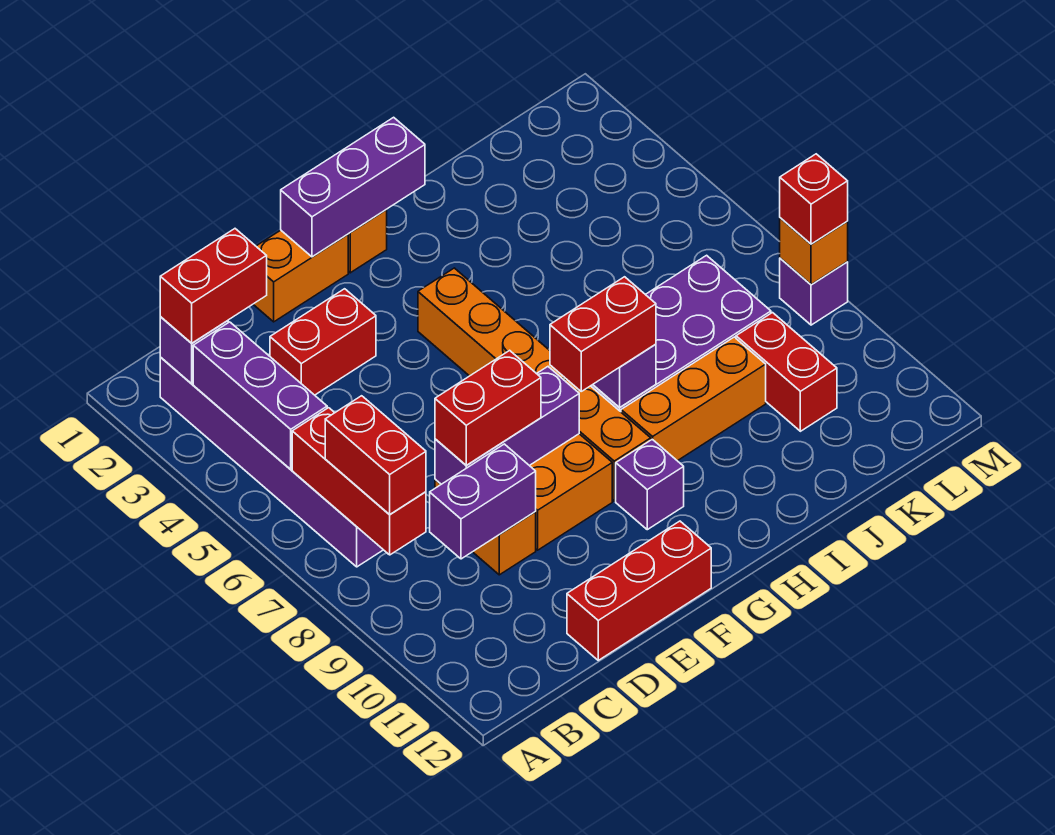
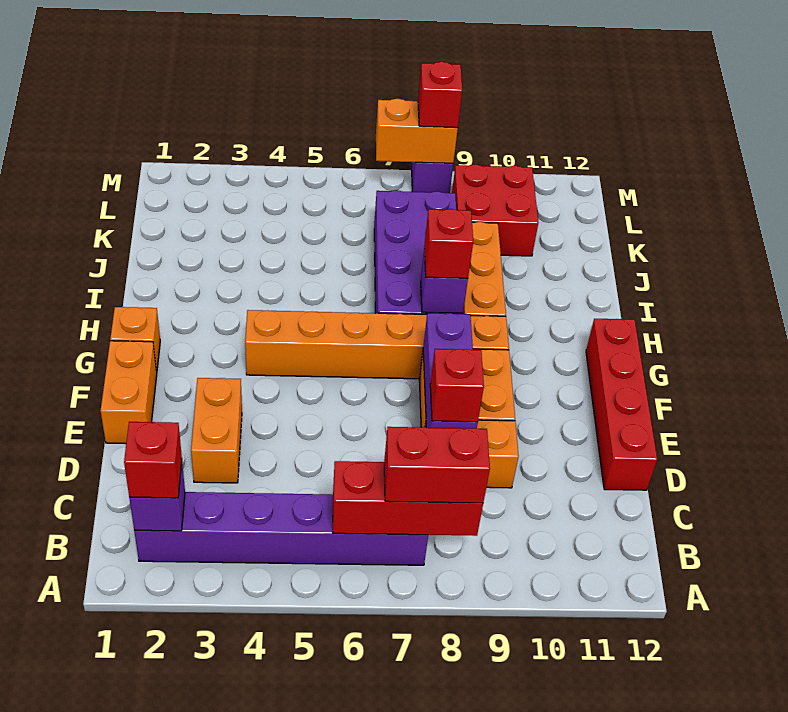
red brick B2:C2 level 3 -> red brick B2 level 3
purple brick B3:B5 level 2 -> none
purple brick C9:D9 level 2 -> none
red brick D3:E3 level 1 -> orange brick D3:E3 level 1
red brick D8:E8 level 3 -> red brick D8 level 3
red brick D12:F12 level 1 -> red brick D12:G12 level 1
purple brick F1:H1 level 2 -> none
red brick G8:H8 level 3 -> red brick H8 level 3
purple brick G10 level 1 -> none
red brick K9:K10 level 1 -> red brick K9:L10 level 1
orange brick M8 level 2 -> orange brick M7:M8 level 2

